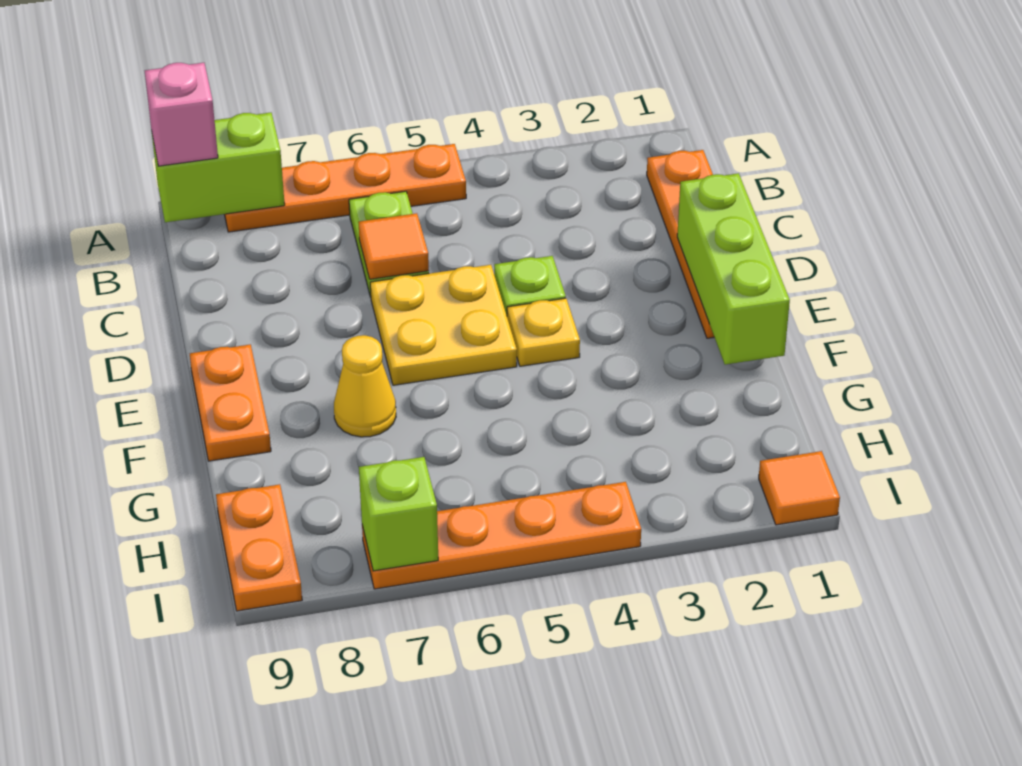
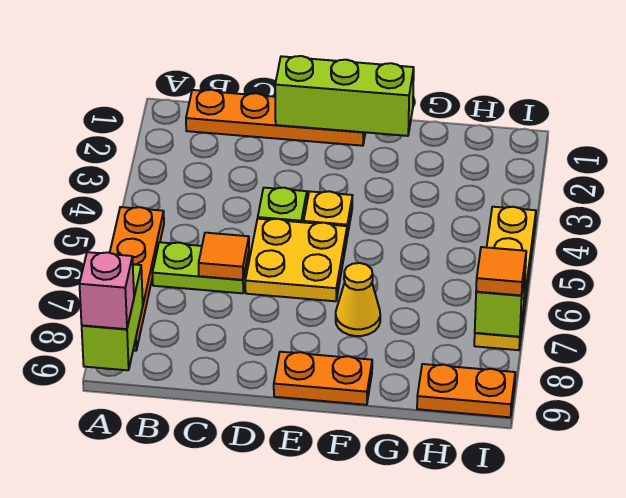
orange tile I1 level 1 -> orange tile I7 level 3
orange plate I4:I7 level 1 -> yellow plate I4:I7 level 1

